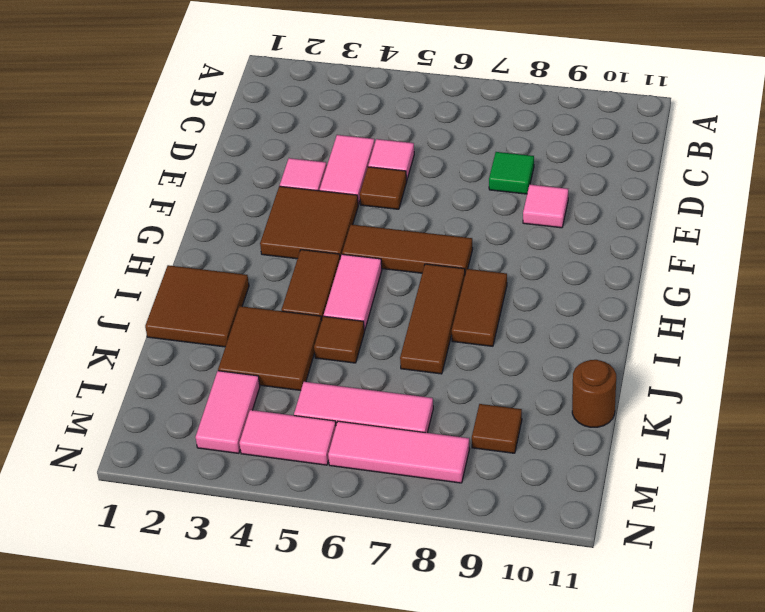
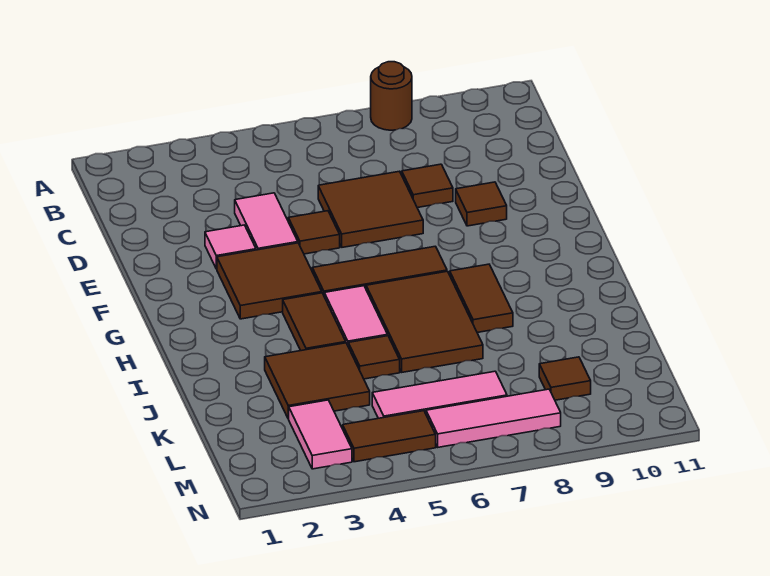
pink tile D5 level 1 -> none
green tile D8 level 1 -> brown tile D8 level 1
pink tile E9 level 1 -> brown tile E9 level 1
brown tile H7:J7 level 1 -> brown tile H6:J7 level 1
brown tile I1:J2 level 1 -> brown tile D6:E7 level 1
brown round brick K11 level 1 -> brown round brick A8 level 1
pink tile M4:M5 level 1 -> brown tile M4:M5 level 1

